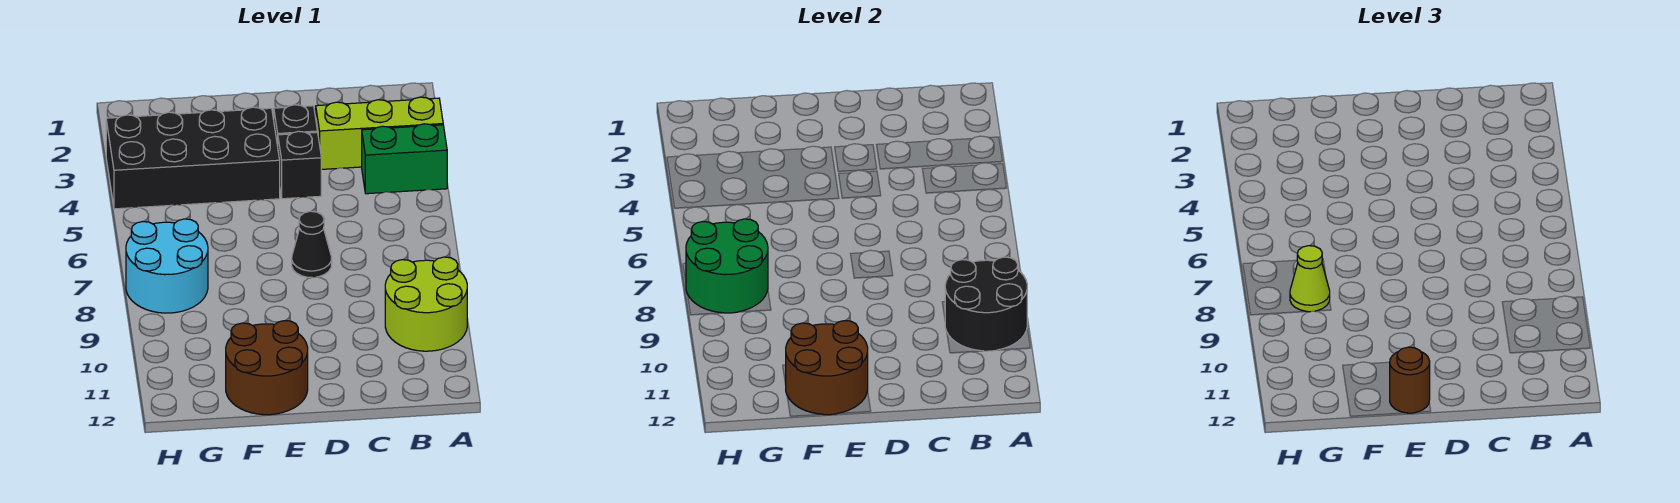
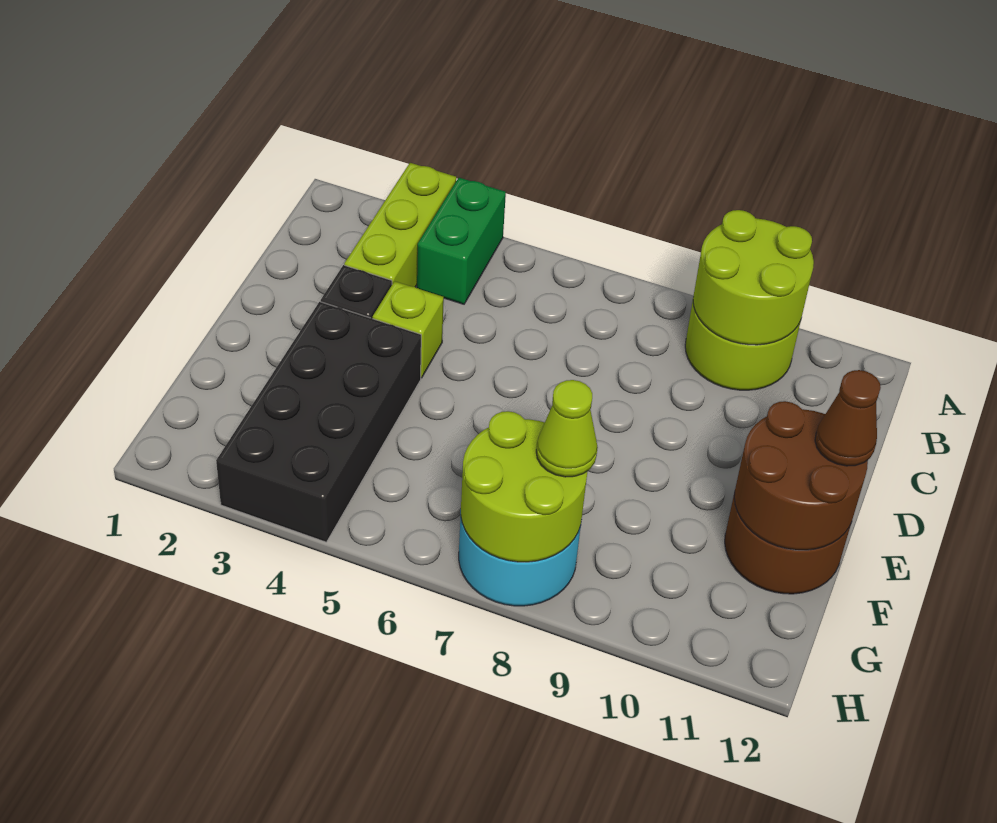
black round brick A9:B10 level 2 -> lime round brick A9:B10 level 2
black brick D4 level 1 -> lime brick D4 level 1
black cone D7 level 1 -> none
brown round brick E12 level 3 -> brown cone E12 level 3
green round brick G7:H8 level 2 -> lime round brick G7:H8 level 2

